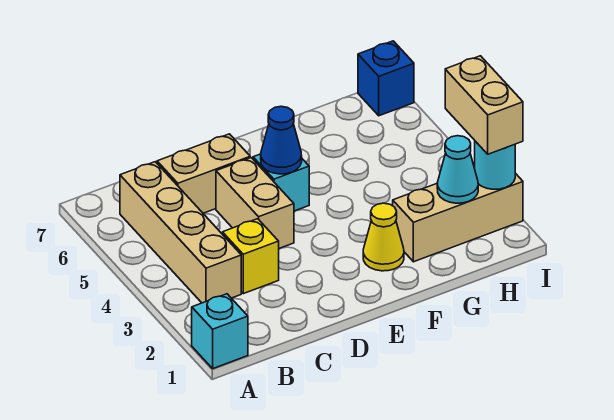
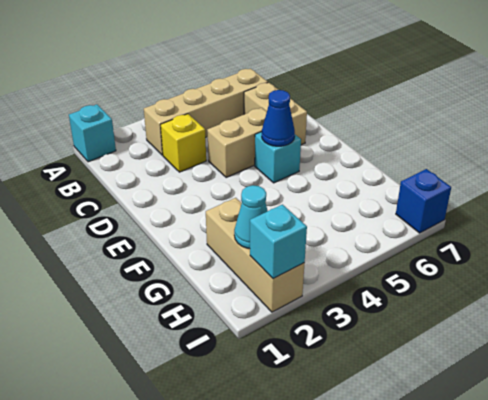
yellow cone F2 level 1 -> none
cyan round brick I2 level 2 -> cyan brick I2 level 2
tan brick I2:I3 level 3 -> none

